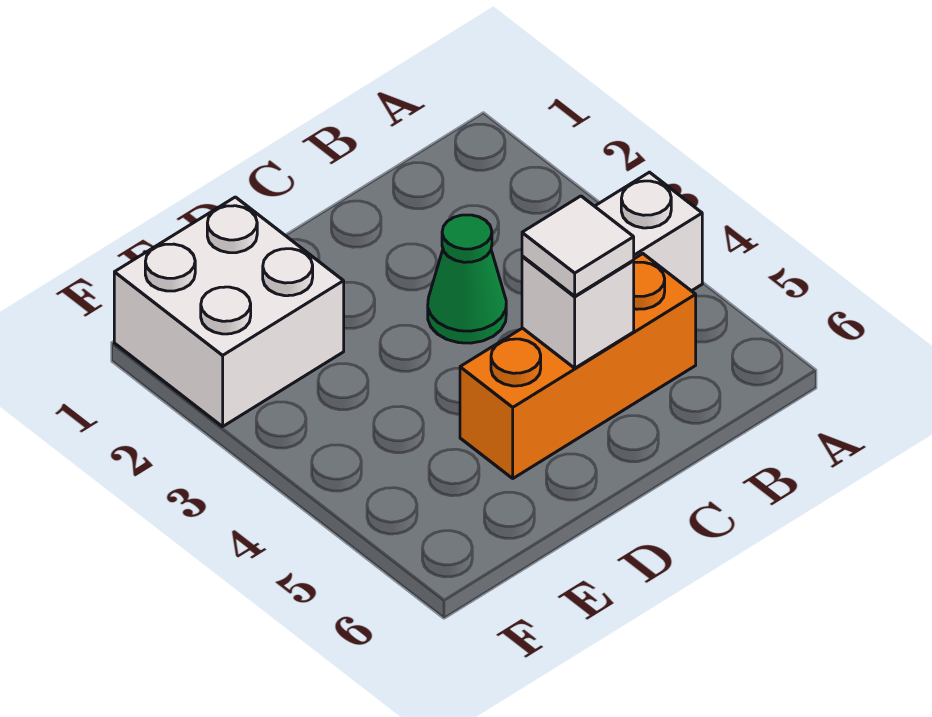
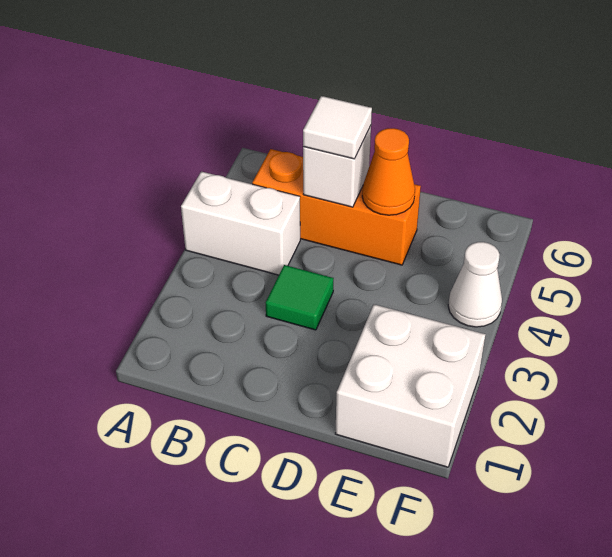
green cone C3 level 1 -> green tile C3 level 1
none -> orange cone D5 level 2
none -> white cone F4 level 1

